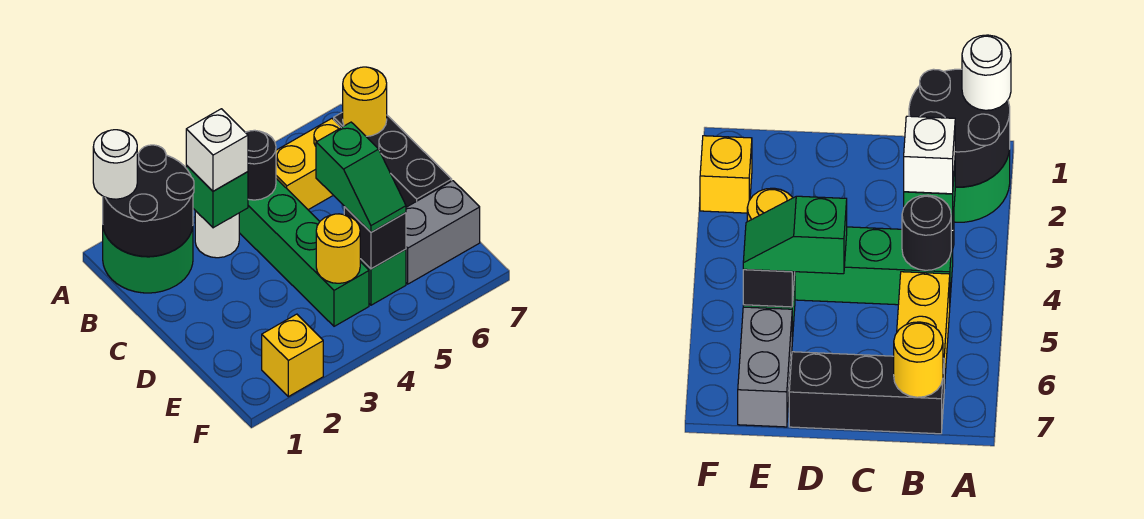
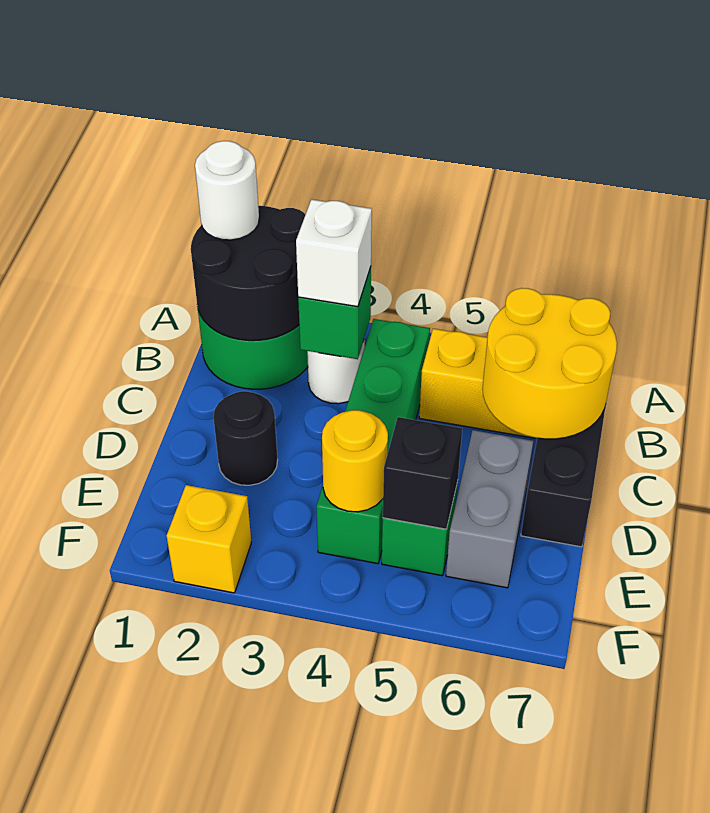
black round brick B4 level 2 -> black round brick D2 level 1
yellow round brick B7 level 2 -> yellow round brick B6:C7 level 2
green slope D5:E5 level 3 top D -> none
grey brick E6:E7 level 1 -> grey brick D6:E6 level 1

